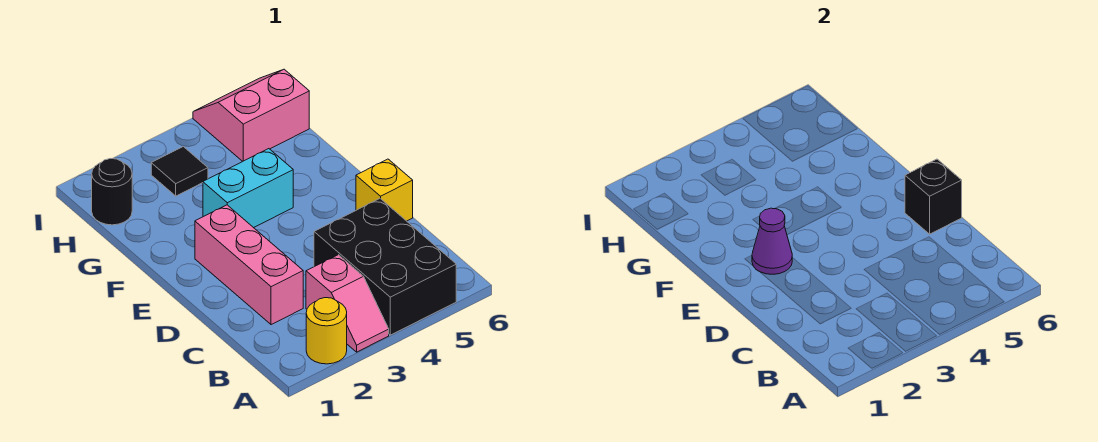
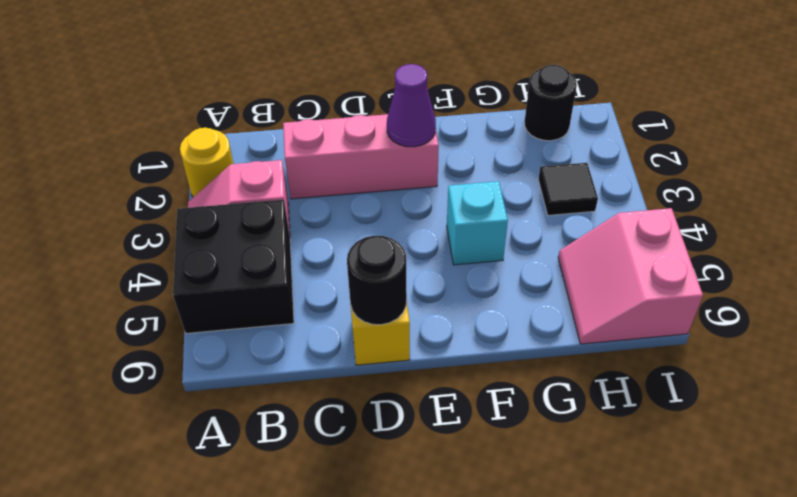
black brick A4:C5 level 1 -> black brick A4:B5 level 1
black brick D6 level 2 -> black round brick D6 level 2
cyan brick F3:F4 level 1 -> cyan brick F4 level 1
pink slope H5:I6 level 1 top H -> pink slope H5:I6 level 1 top I

